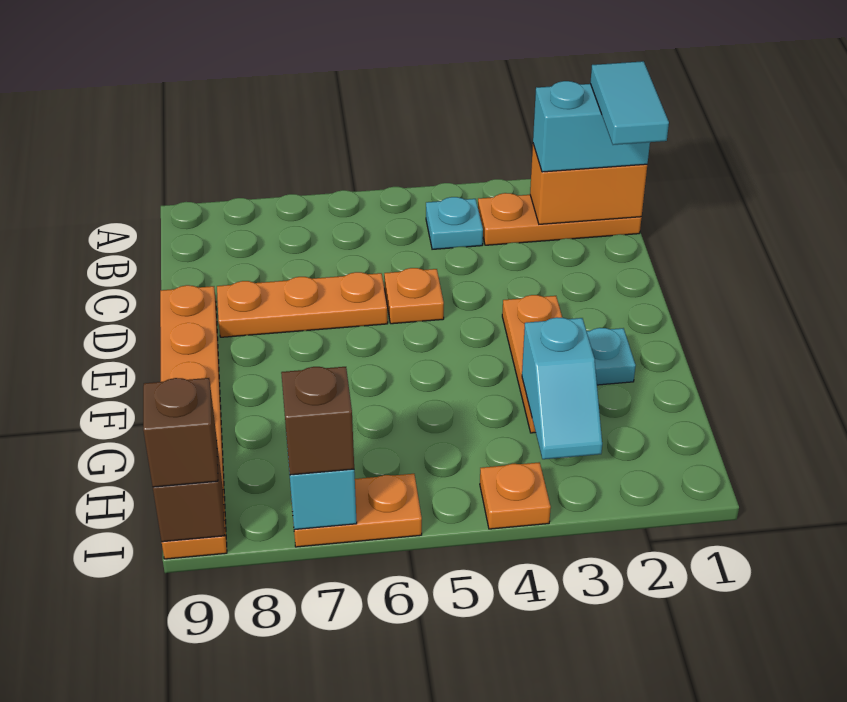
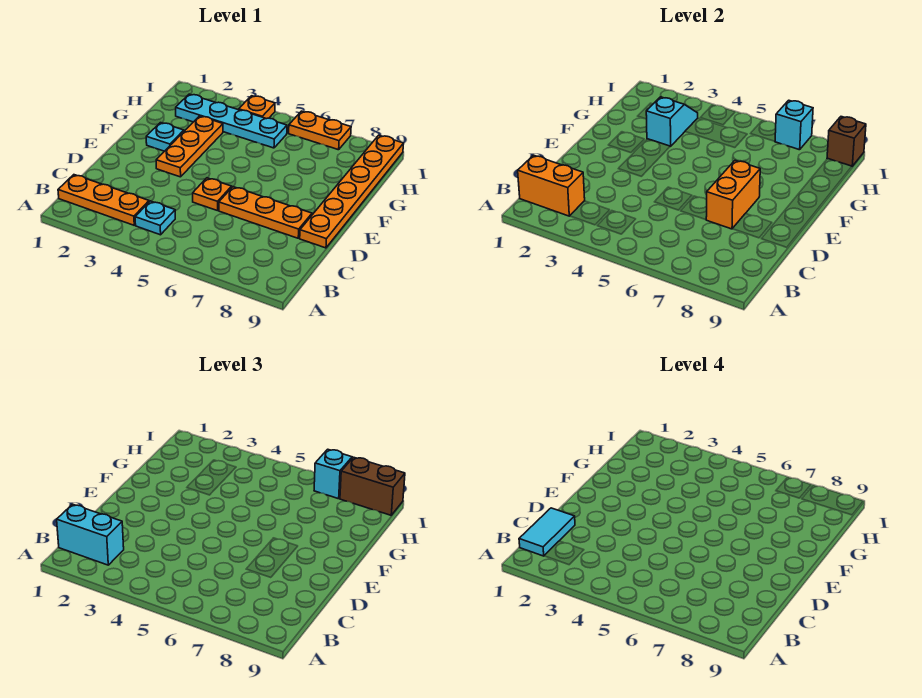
none -> orange brick D7:E7 level 2
none -> cyan plate H2:H5 level 1
brown brick I7 level 3 -> cyan brick I7 level 3
brown brick I9 level 3 -> brown brick I8:I9 level 3

